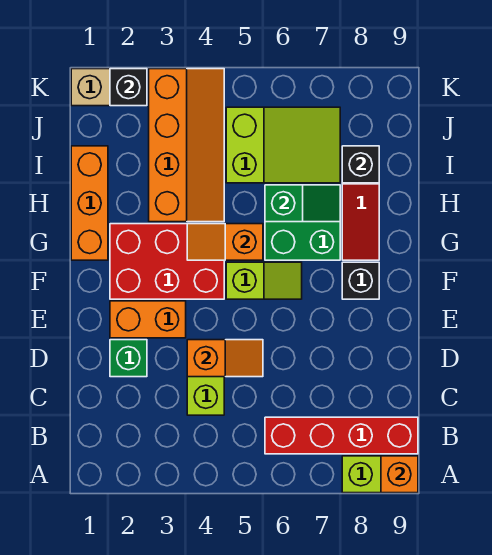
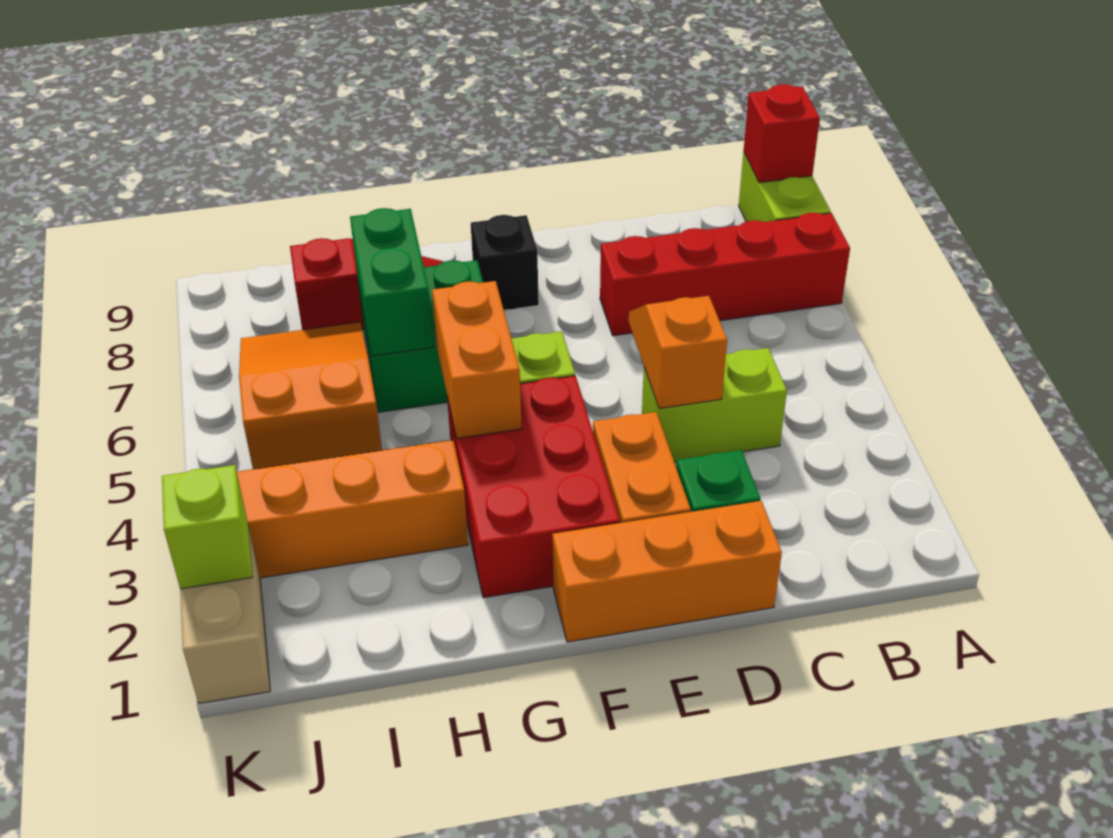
orange brick A9 level 2 -> red brick A9 level 2
red brick B6:B9 level 1 -> red brick A7:D7 level 1
orange brick G1:I1 level 1 -> orange brick D1:F1 level 1
orange slope G4:G5 level 2 top 5 -> orange brick G4:G5 level 2
green slope H6:H7 level 2 top 6 -> green brick H6:H7 level 2
lime slope I5:J7 level 1 top 5 -> orange slope I5:J7 level 1 top 5
black brick I8 level 2 -> none
black brick K2 level 2 -> lime brick K2 level 2

